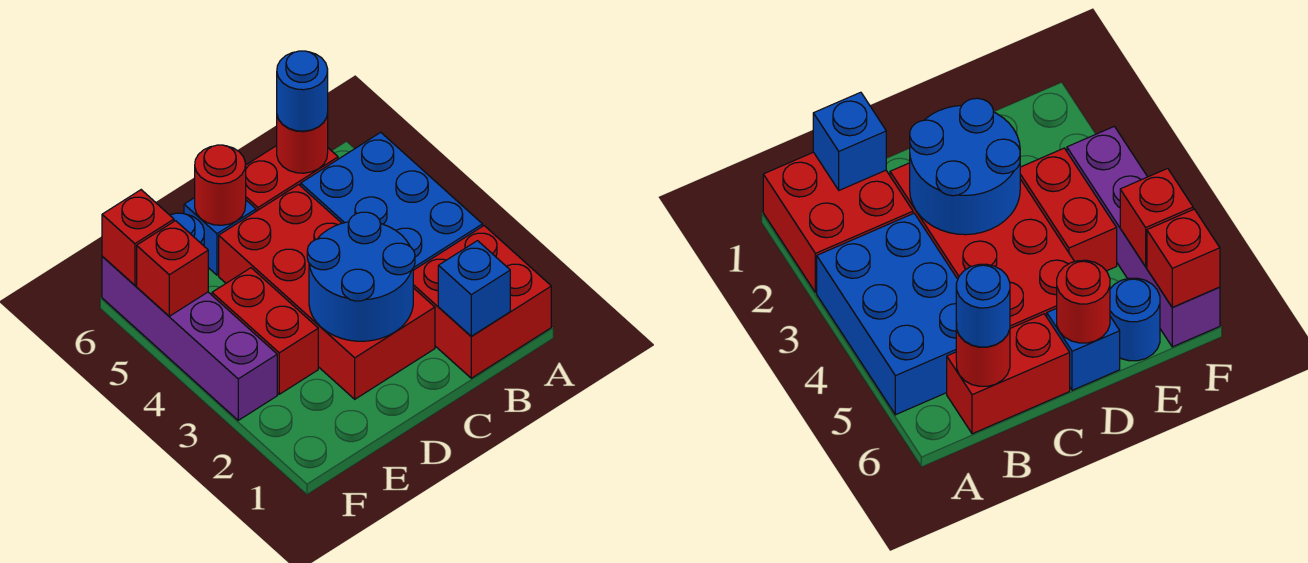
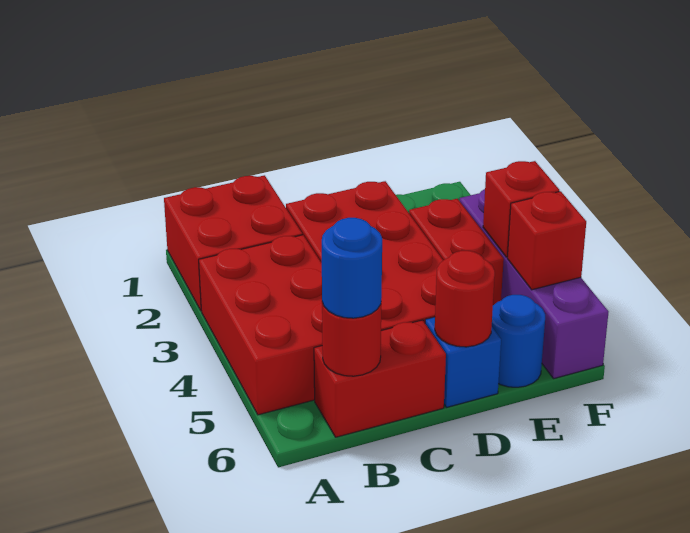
blue brick A3:B5 level 1 -> red brick A3:B5 level 1
blue brick B1 level 2 -> none
blue round brick C2:D3 level 2 -> none
red brick F6 level 2 -> red brick F4 level 2

